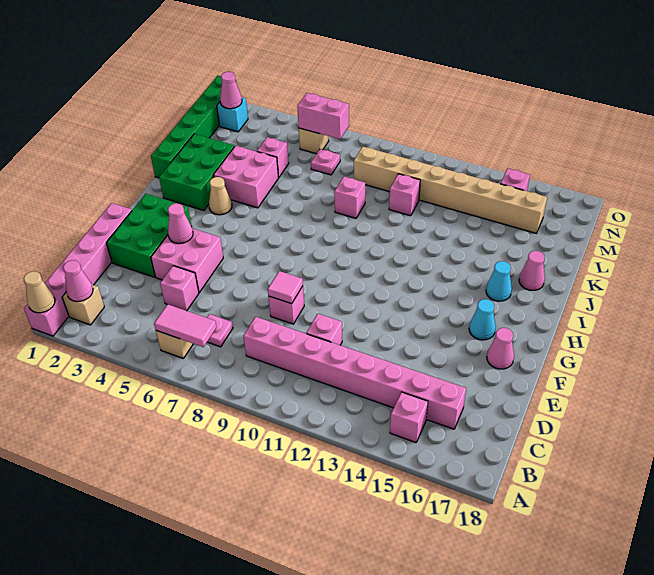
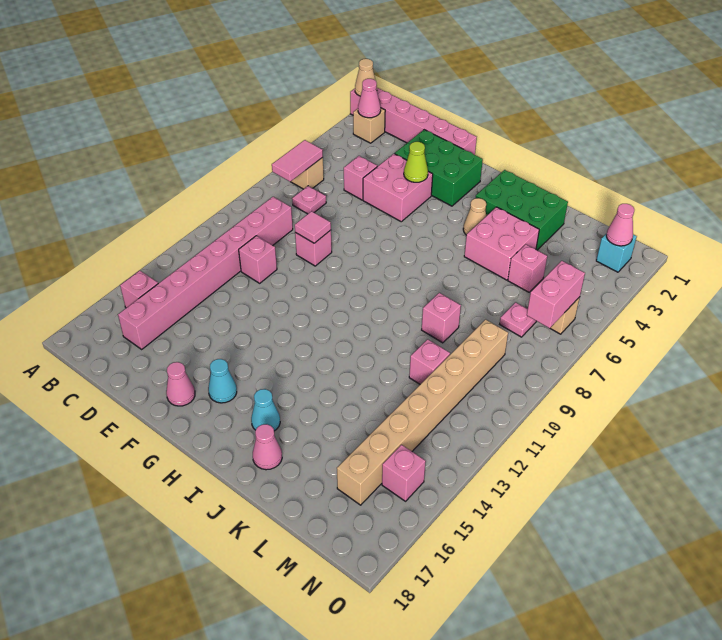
pink cone F4 level 2 -> lime cone F4 level 2
green brick J1:O1 level 1 -> none

